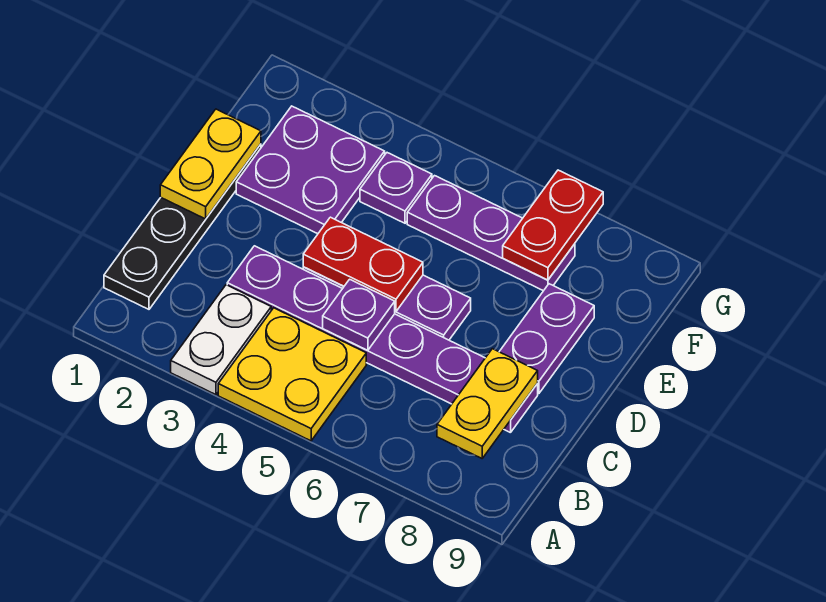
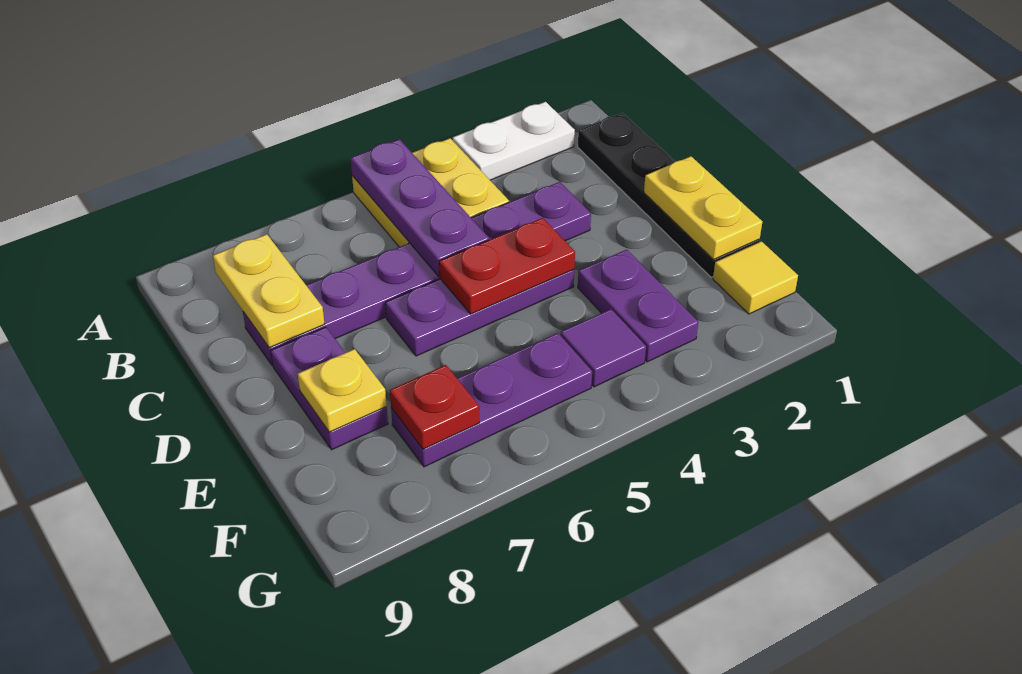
white plate A3:B3 level 1 -> white plate A2:A3 level 1
purple plate C5 level 2 -> purple plate A5:C5 level 2
purple plate E2:F3 level 1 -> purple plate E3:F3 level 1
none -> yellow plate E8 level 2
none -> yellow tile F1 level 1
purple plate F4 level 1 -> purple tile F4 level 1
red plate F7:G7 level 2 -> red plate F7 level 2

